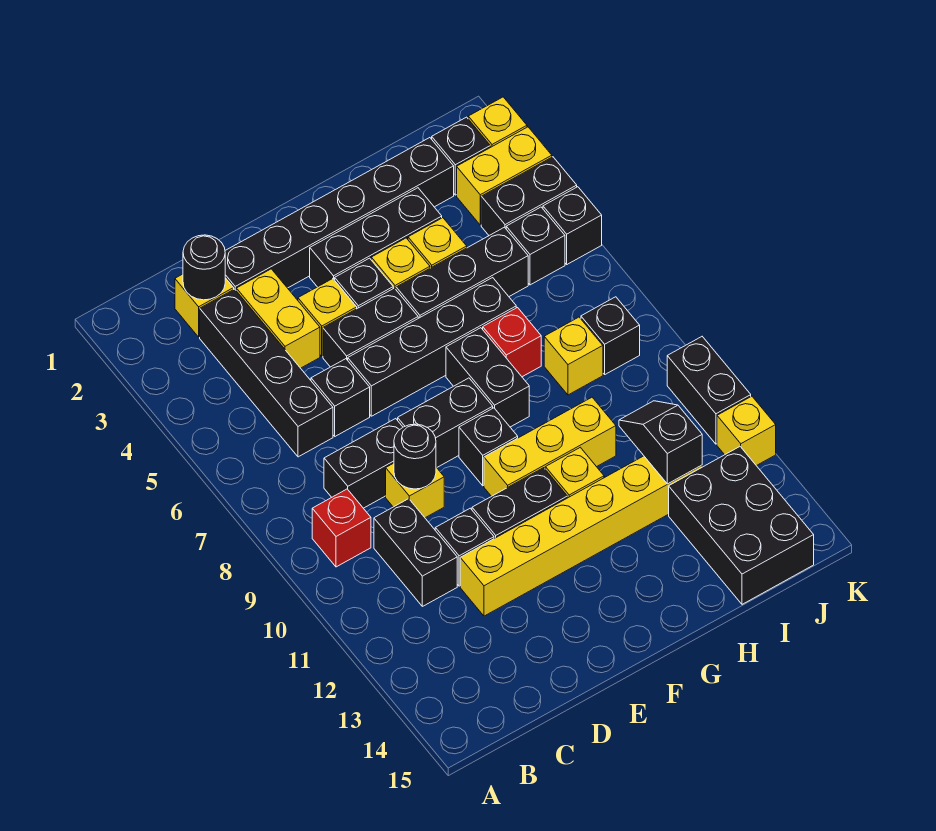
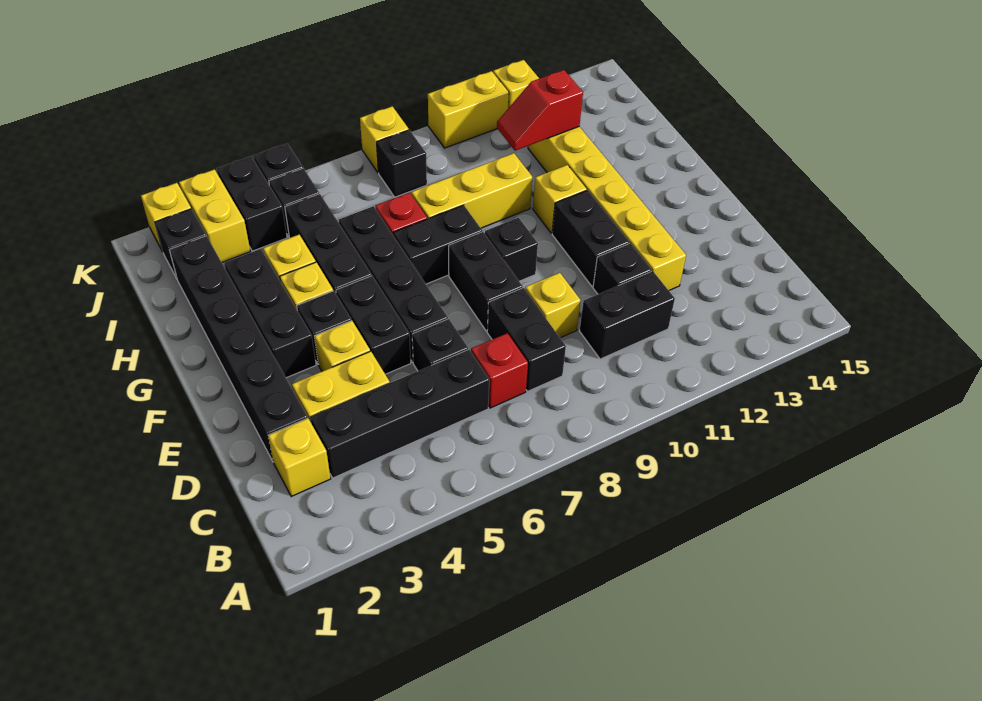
red brick B9 level 1 -> red brick C7 level 1
black round brick C2 level 2 -> none
black round brick D9 level 2 -> none
yellow brick F10:H10 level 1 -> yellow brick H8:H10 level 1
yellow brick I8 level 1 -> yellow brick K8 level 1
black slope I11:I12 level 2 top 12 -> red slope I11:I12 level 2 top 12
black brick I13:J15 level 1 -> none
black brick K10:K11 level 1 -> yellow brick K10:K11 level 1

